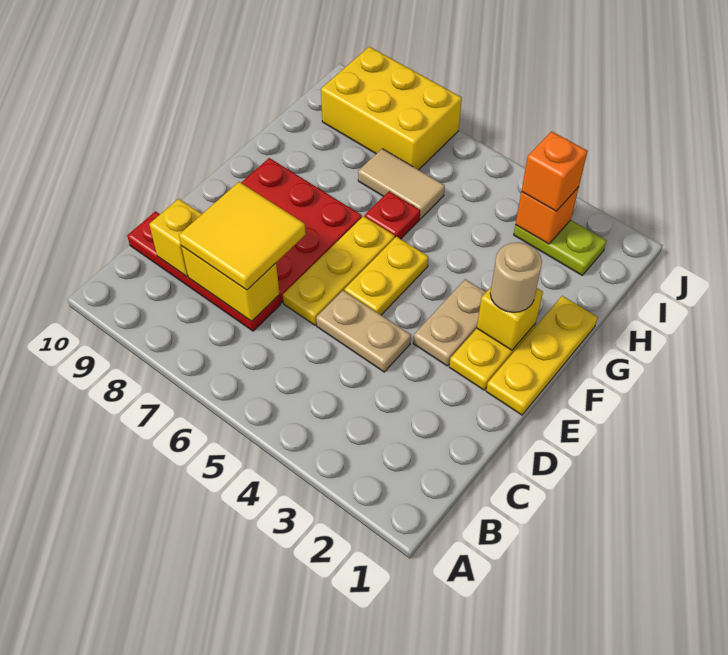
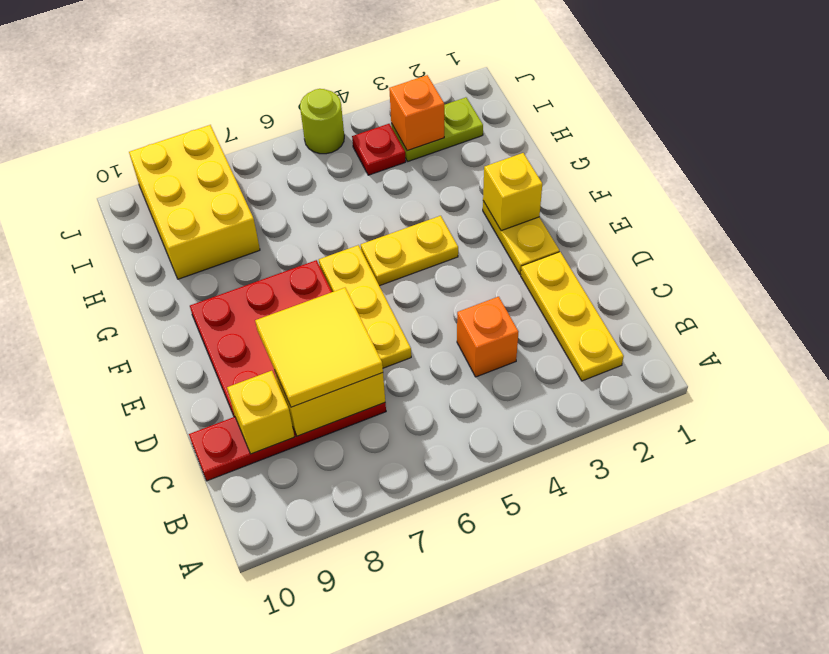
tan plate D4:D5 level 1 -> none
yellow plate E1:G1 level 1 -> yellow plate B2:D2 level 1
tan plate E3:F3 level 1 -> none
yellow plate E5:F5 level 1 -> yellow plate F4:F5 level 1
tan round brick F2 level 3 -> none
red plate G6 level 1 -> red plate I4 level 1
tan tile H6:H7 level 1 -> none
orange brick I3 level 3 -> orange brick C4 level 1
yellow brick I7:J9 level 1 -> yellow brick H8:J9 level 1
none -> lime round brick J5 level 1

